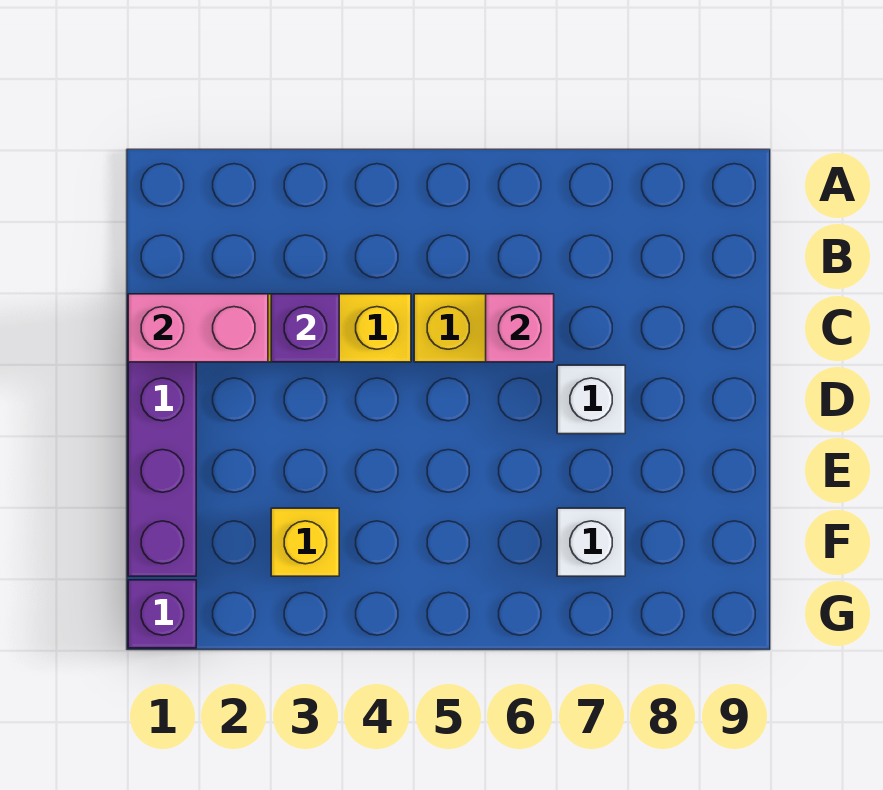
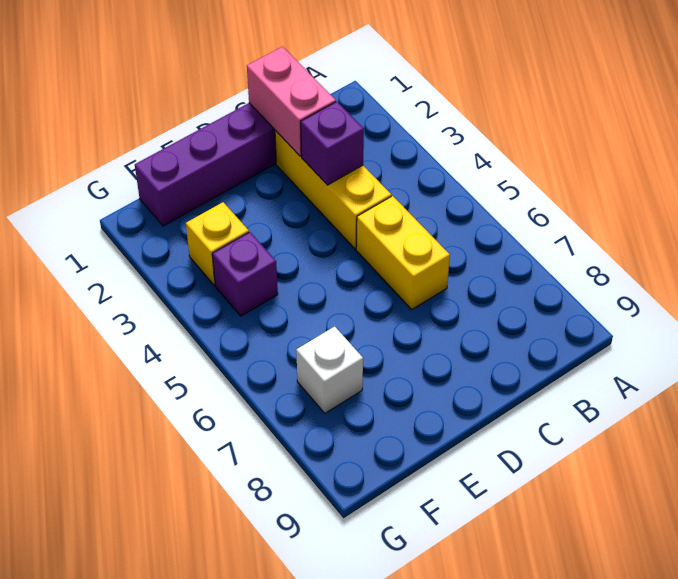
pink brick C6 level 2 -> none
white brick D7 level 1 -> none
purple brick G1 level 1 -> purple brick F4 level 1

